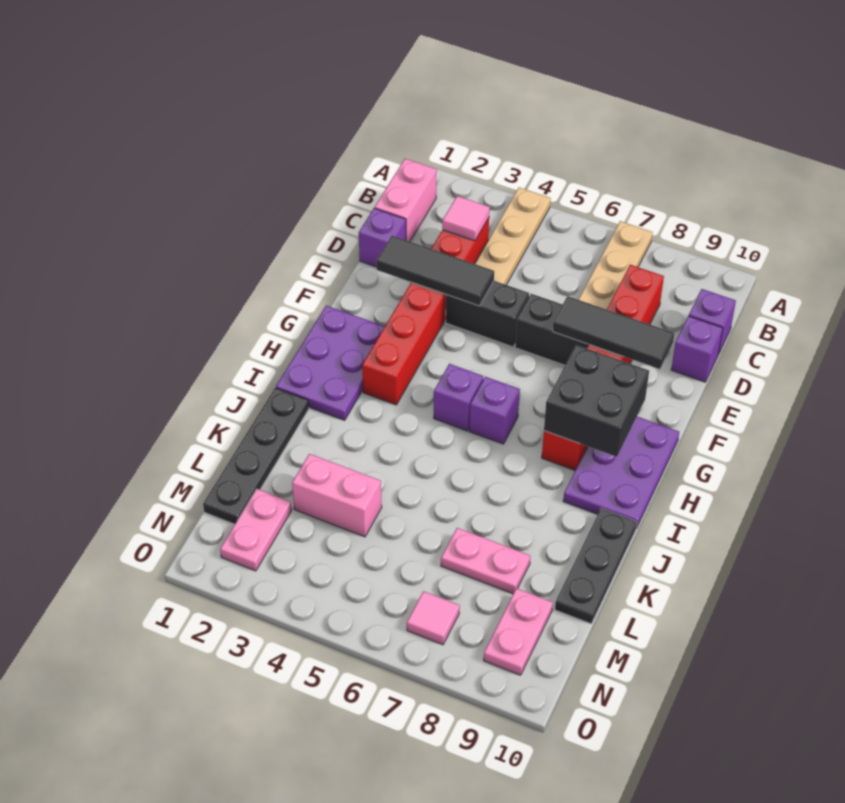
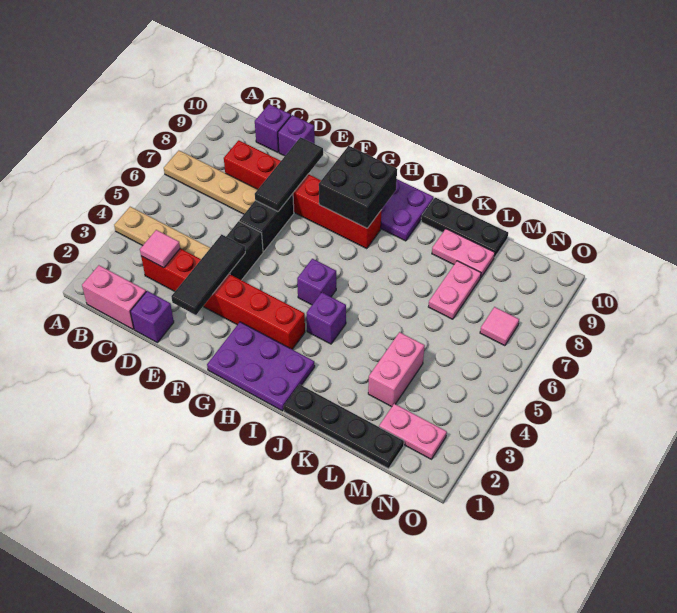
purple brick H6 level 1 -> purple brick I4 level 1
pink plate M9:N9 level 1 -> pink plate K9:L9 level 1

